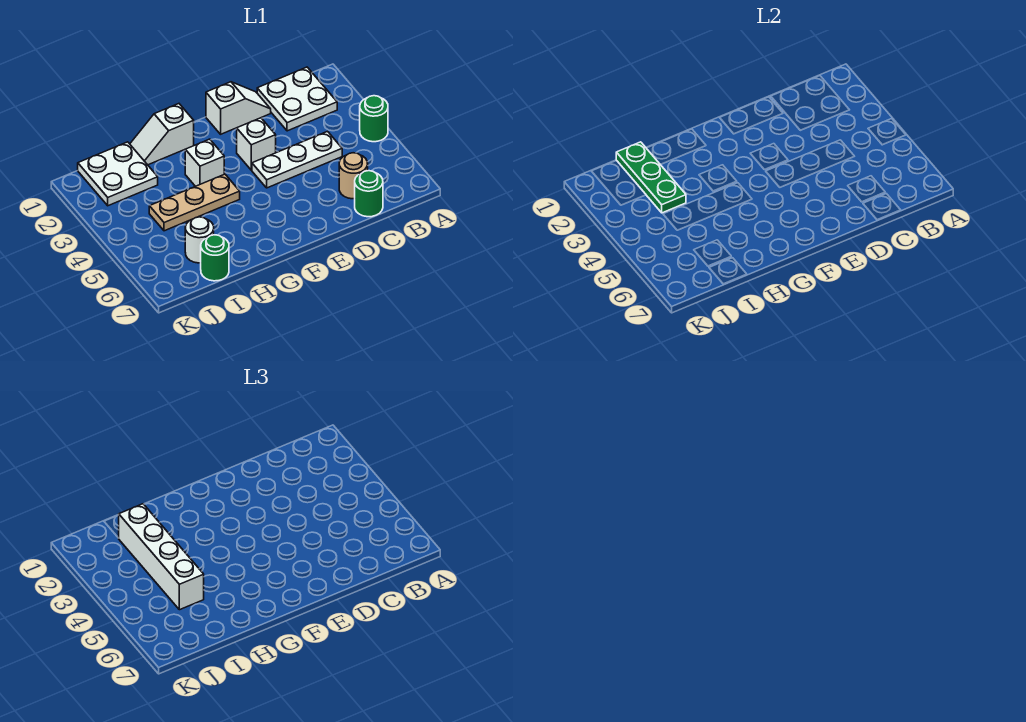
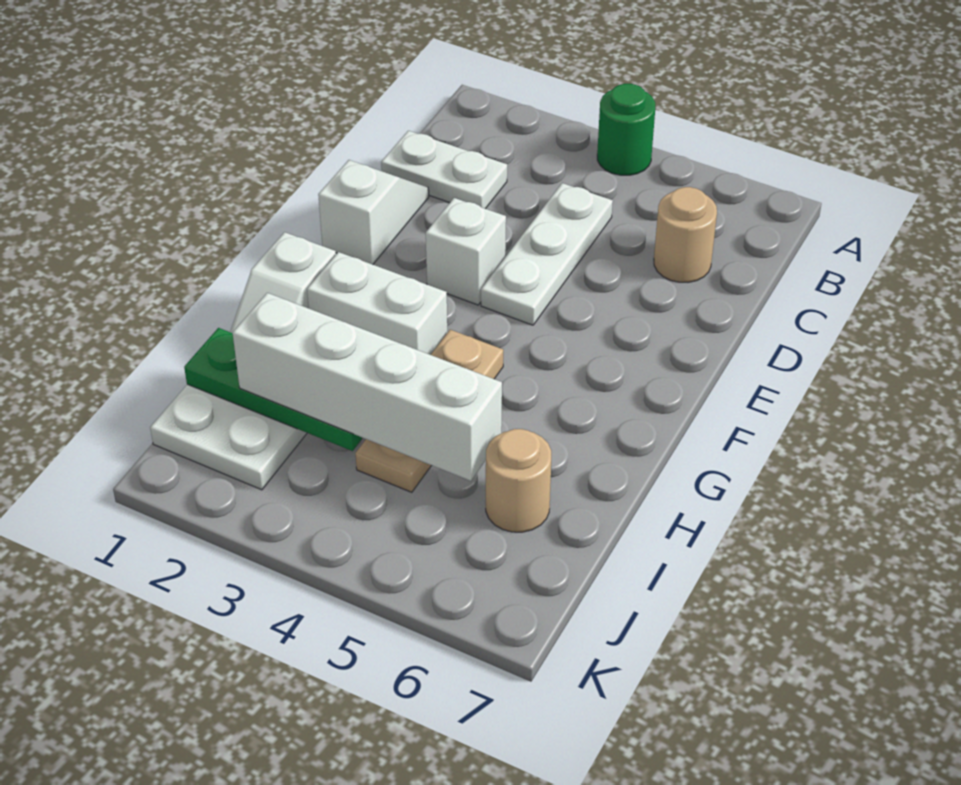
white plate B1:C2 level 1 -> white plate C1:C2 level 1
green round brick C7 level 1 -> none
white brick G3 level 1 -> white brick G2:G3 level 1
white round brick I6 level 1 -> tan round brick I6 level 1
green round brick I7 level 1 -> none

